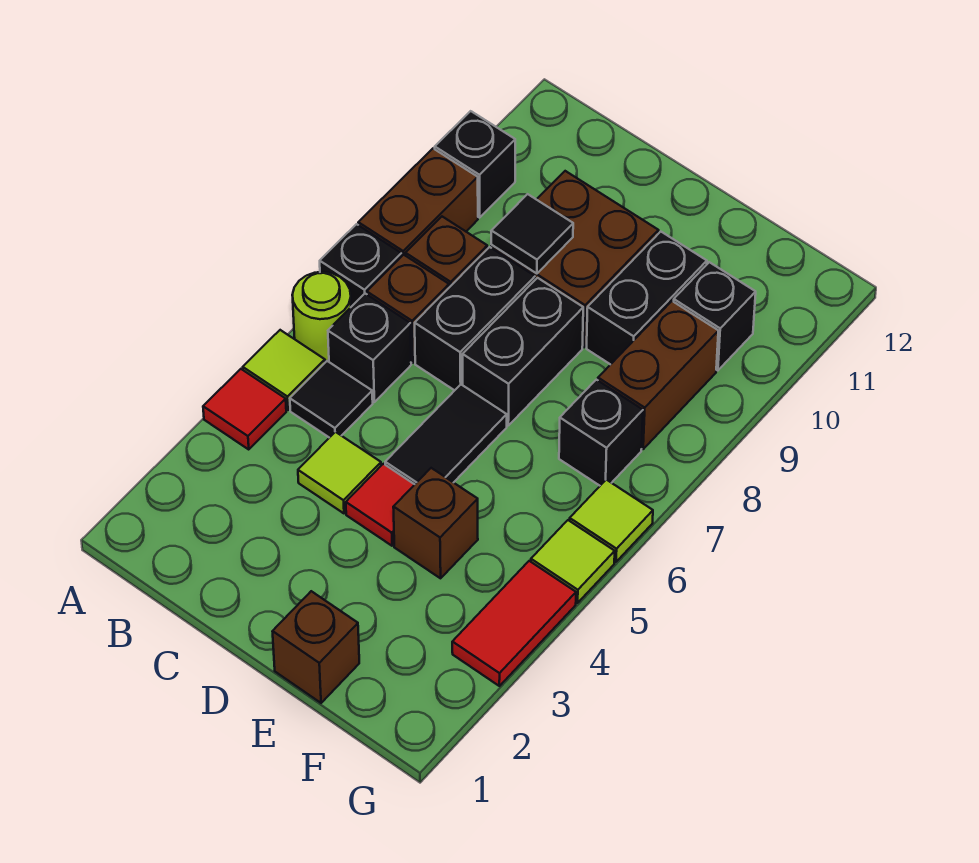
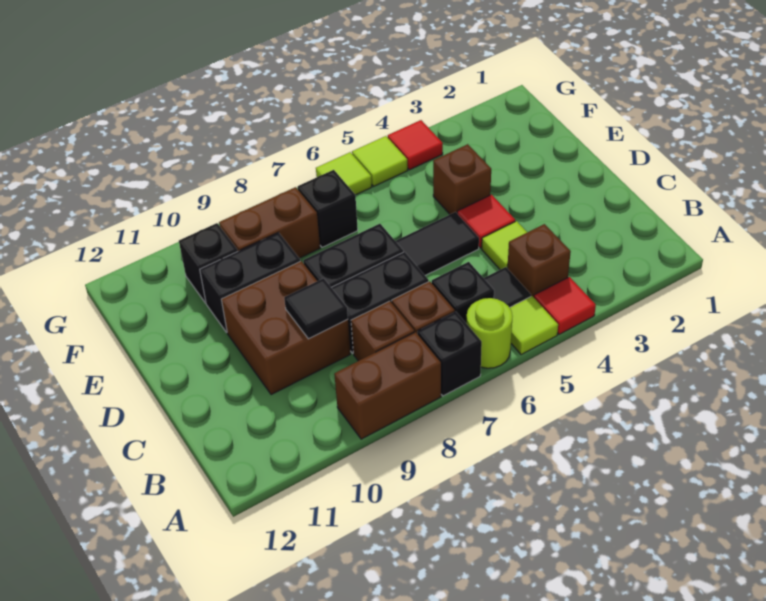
black brick A10 level 1 -> none
brown brick E1 level 1 -> brown brick B4 level 1
red tile G3:G4 level 1 -> red tile G4 level 1

